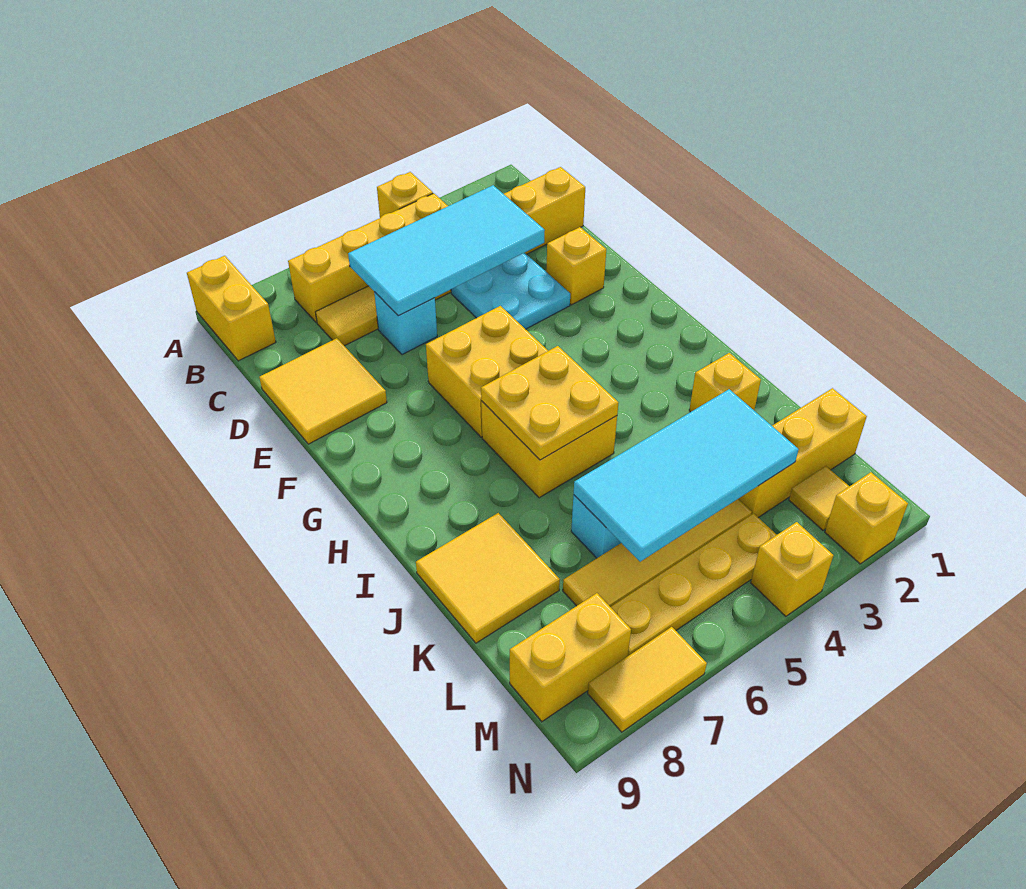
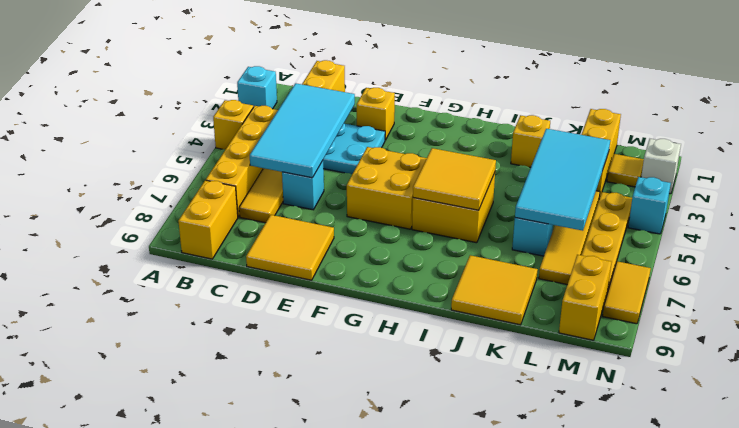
none -> cyan brick A2 level 1
yellow brick A9:B9 level 1 -> yellow brick B8:B9 level 1
yellow plate H5:I6 level 2 -> yellow tile H5:I6 level 2
yellow brick N2 level 1 -> white brick N2 level 1
yellow brick N4 level 1 -> cyan brick N4 level 1

